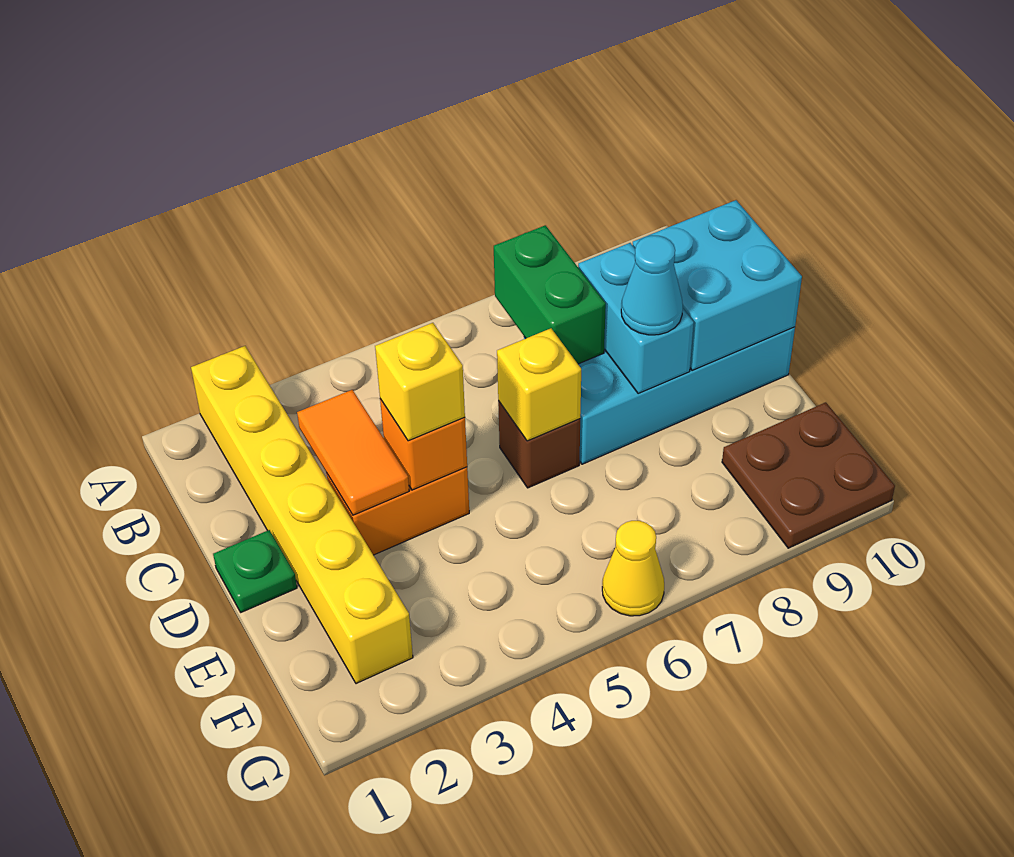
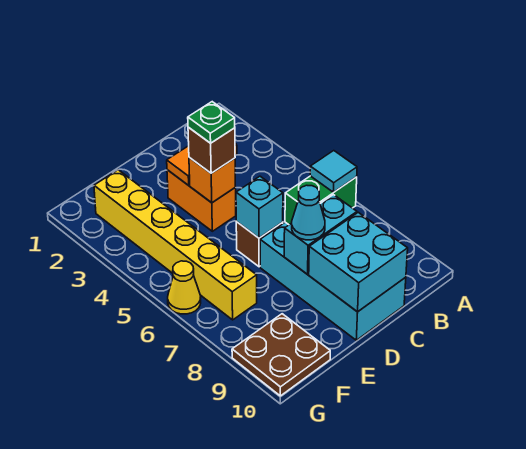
yellow brick A2:F2 level 1 -> yellow brick F2:F7 level 1
none -> cyan tile B7 level 3
green plate D1 level 1 -> green plate D4 level 4
yellow brick D4 level 3 -> brown brick D4 level 3
yellow brick D6 level 2 -> cyan brick D6 level 2

